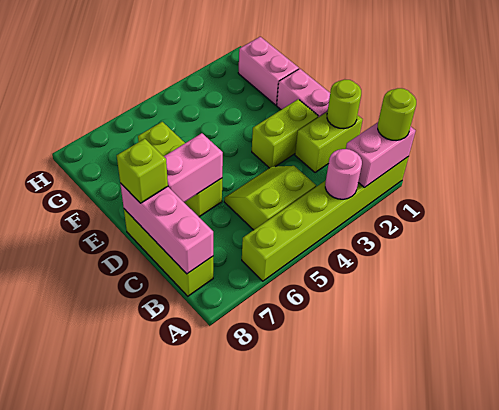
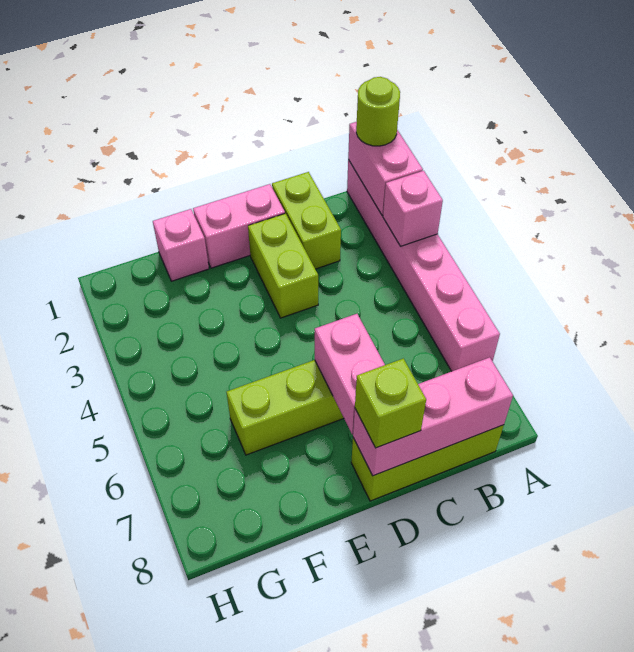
lime brick A1:A6 level 1 -> pink brick A1:A6 level 1
pink round brick A3 level 2 -> pink brick A3 level 2
lime slope B4:C5 level 1 top B -> none
lime round brick C1 level 2 -> none
pink brick F1:G1 level 1 -> pink brick F1 level 1

